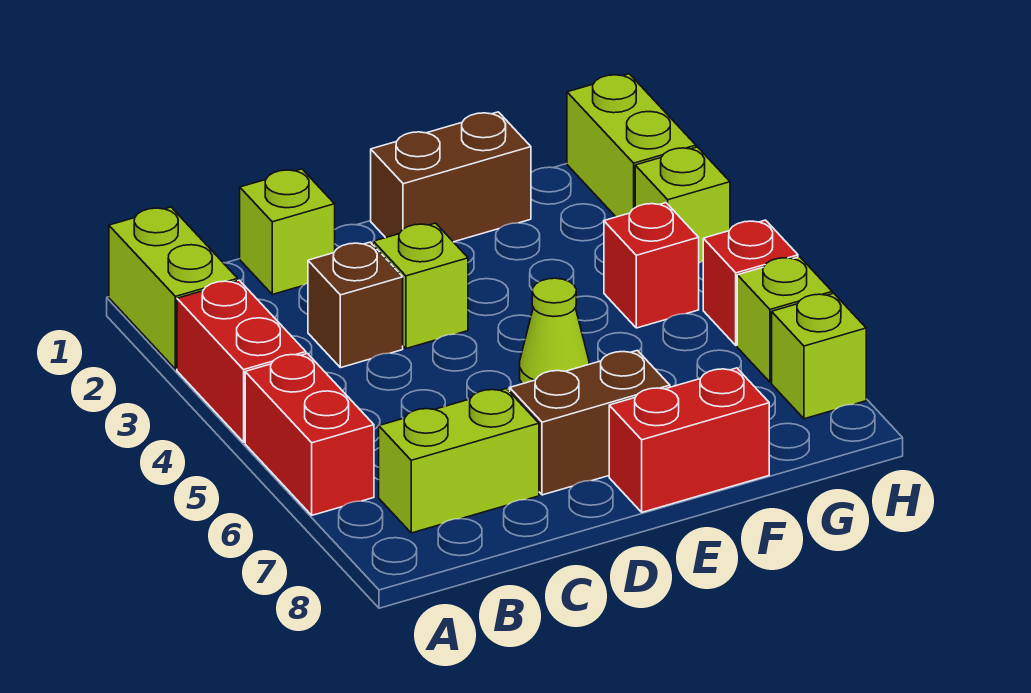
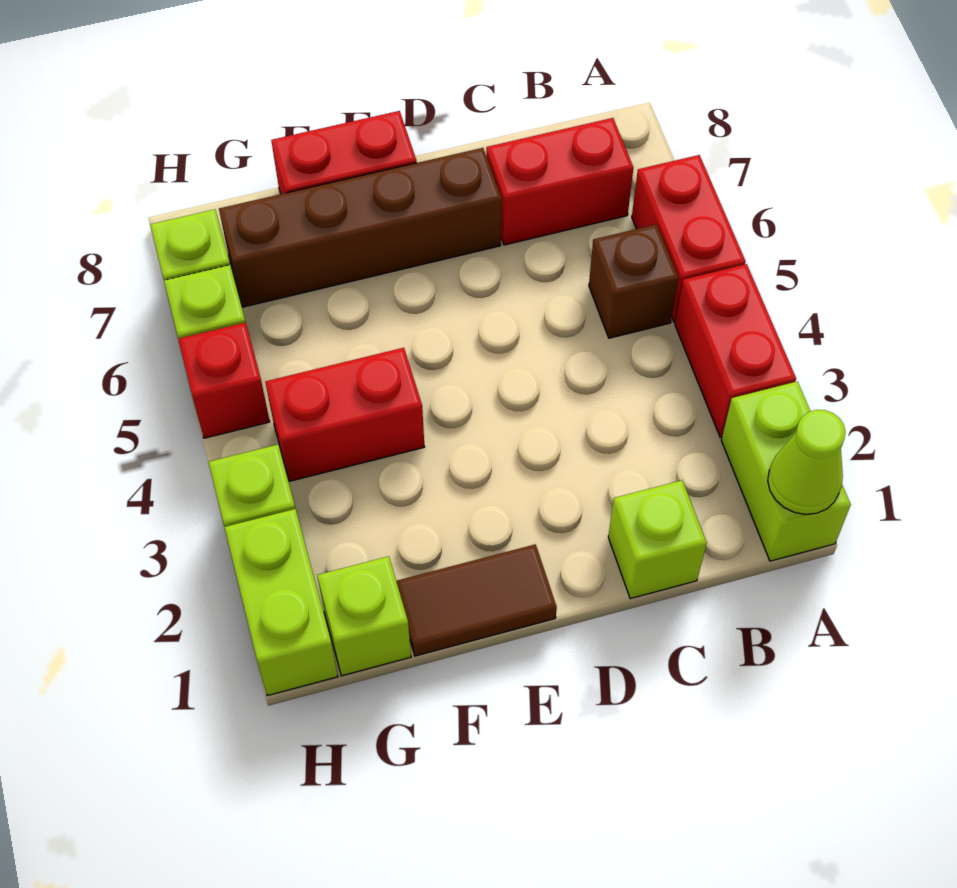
lime brick B7:C7 level 1 -> red brick B7:C7 level 1
brown brick C3 level 1 -> brown brick B5 level 1
lime brick D3 level 1 -> lime brick G1 level 1
brown brick D7:E7 level 1 -> brown brick D7:G7 level 1
brown brick E1:F1 level 1 -> brown tile E1:F1 level 1
lime cone E5 level 1 -> lime cone A1 level 2
red brick G4 level 1 -> red brick F4:G4 level 1

